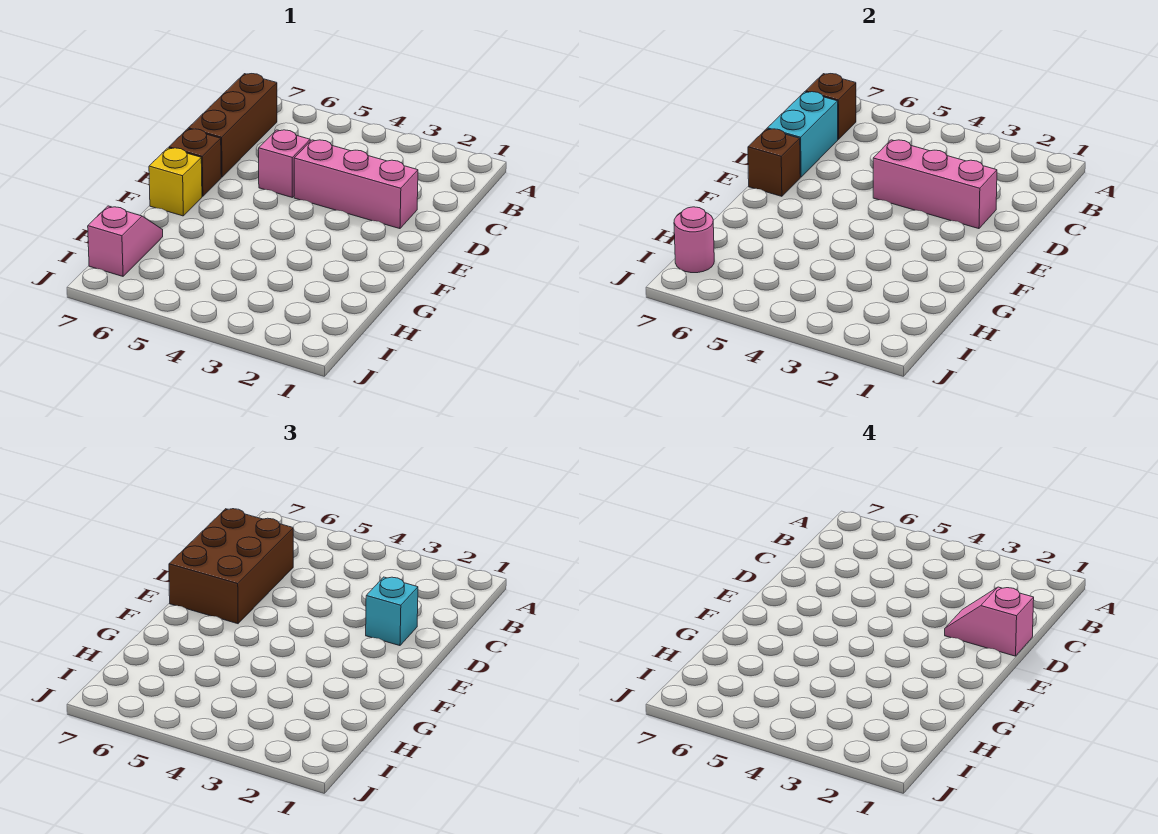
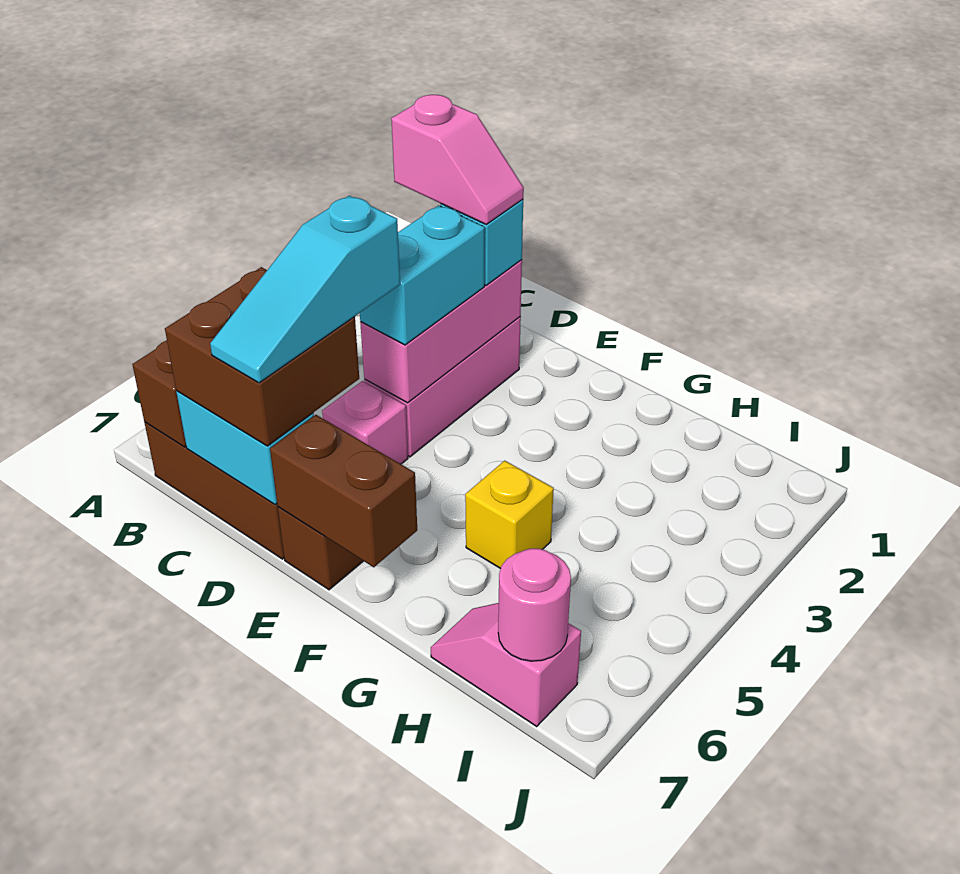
brown brick C6:E7 level 3 -> brown brick C6:D7 level 3
pink slope D1:D2 level 4 top 1 -> pink slope C2:D2 level 4 top C
none -> cyan brick D3:D4 level 3
none -> cyan slope D5:D7 level 4 top 5
brown brick E7 level 2 -> brown brick E7:F7 level 2
yellow brick F7 level 1 -> yellow brick G5 level 1

